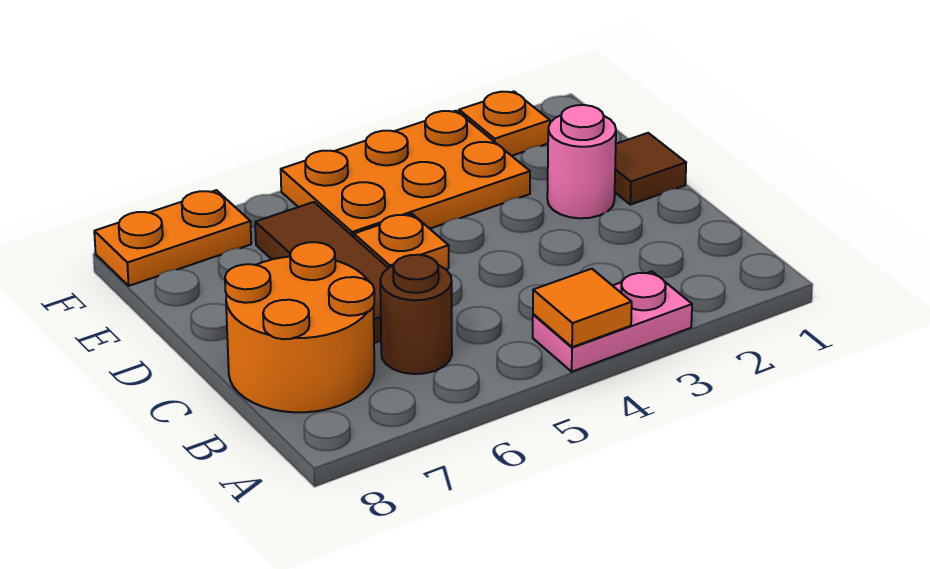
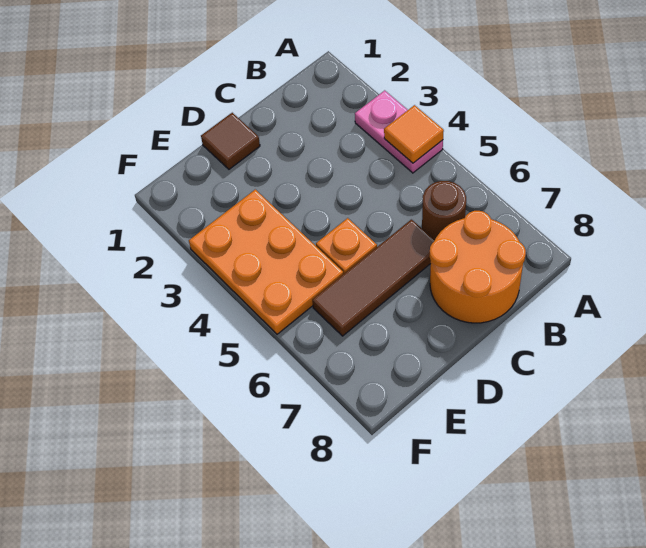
pink round brick D2 level 1 -> none
orange plate F2 level 1 -> none
orange plate F7:F8 level 1 -> none

